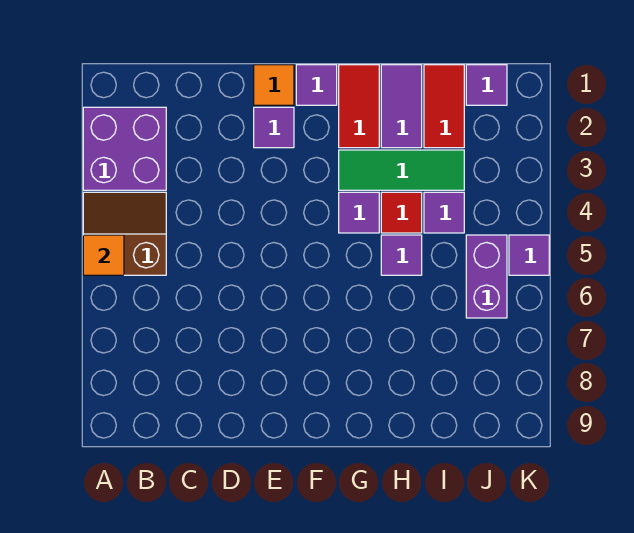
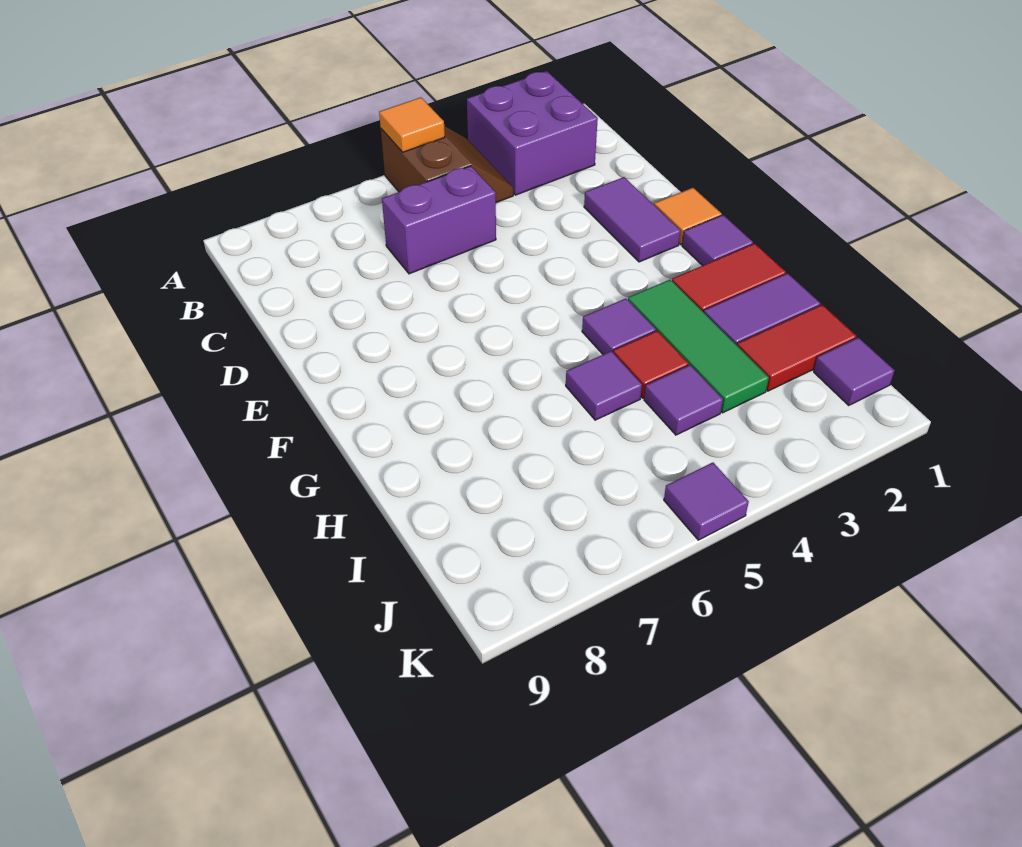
purple tile E2 level 1 -> purple tile D2:E2 level 1
purple brick J5:J6 level 1 -> purple brick C5:C6 level 1

